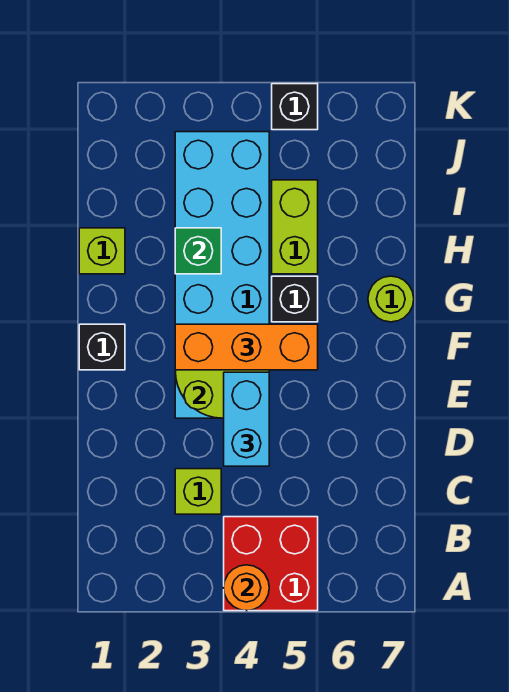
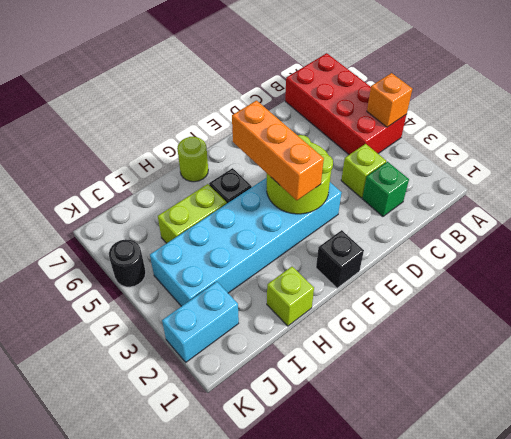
red brick A4:B5 level 1 -> red brick A4:B7 level 1
orange round brick A4 level 2 -> orange brick A4 level 2
cyan brick D4:E4 level 3 -> cyan brick J2:K2 level 1
green brick H3 level 2 -> green brick C2 level 1
black brick K5 level 1 -> black round brick K5 level 1

